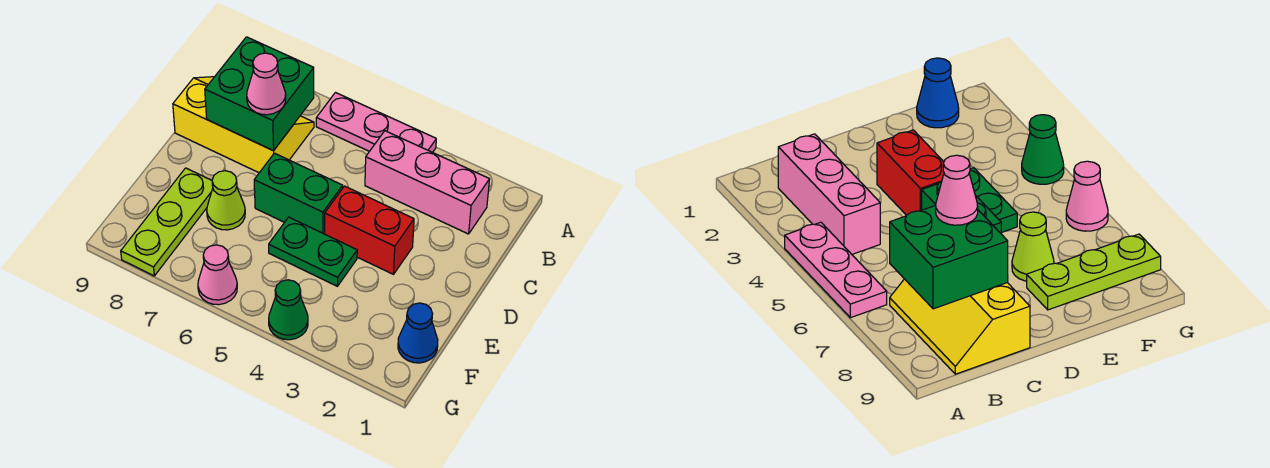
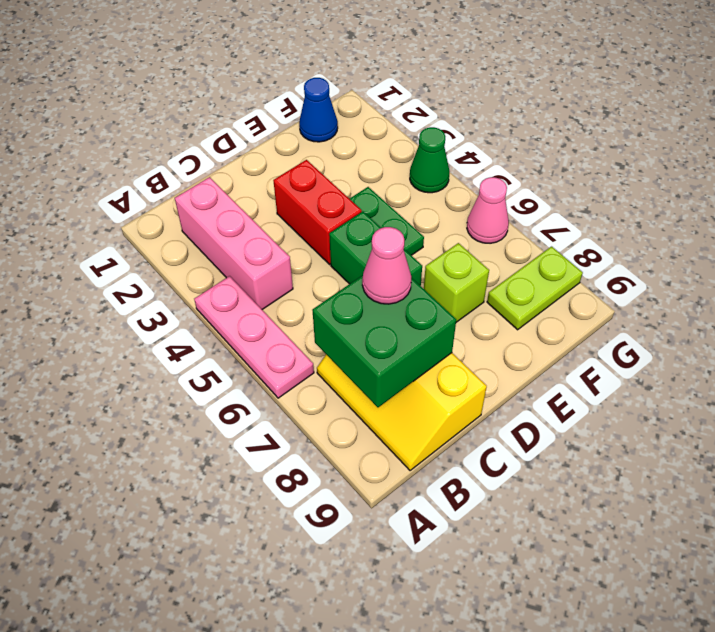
lime cone E7 level 1 -> lime brick E7 level 1
lime plate E8:G8 level 1 -> lime plate F8:G8 level 1

